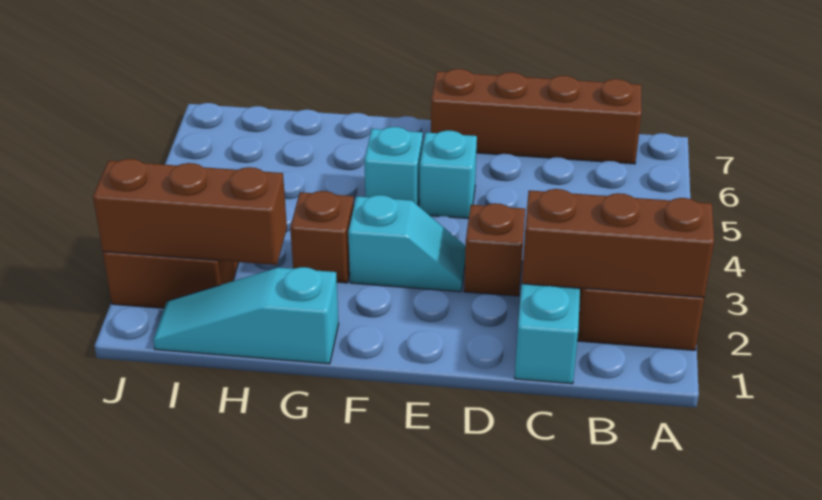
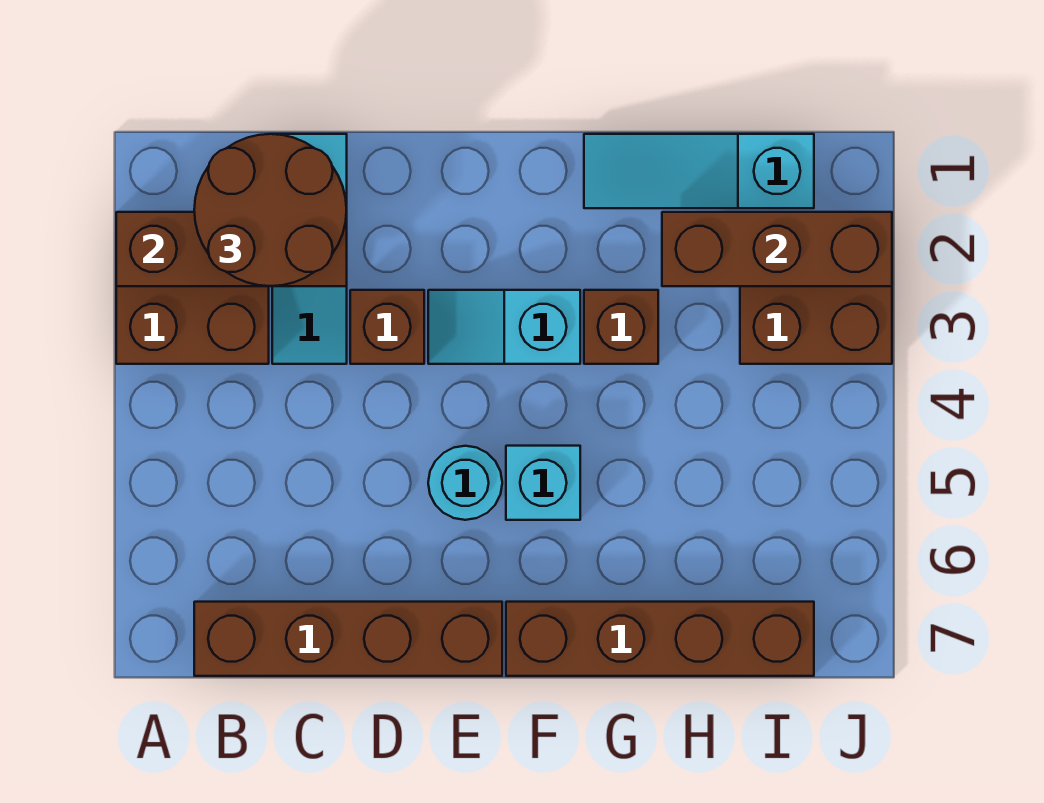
none -> brown round brick B1:C2 level 3
cyan brick E5 level 1 -> cyan round brick E5 level 1
none -> brown brick F7:I7 level 1
cyan slope G1:I1 level 1 top G -> cyan slope G1:I1 level 1 top I

